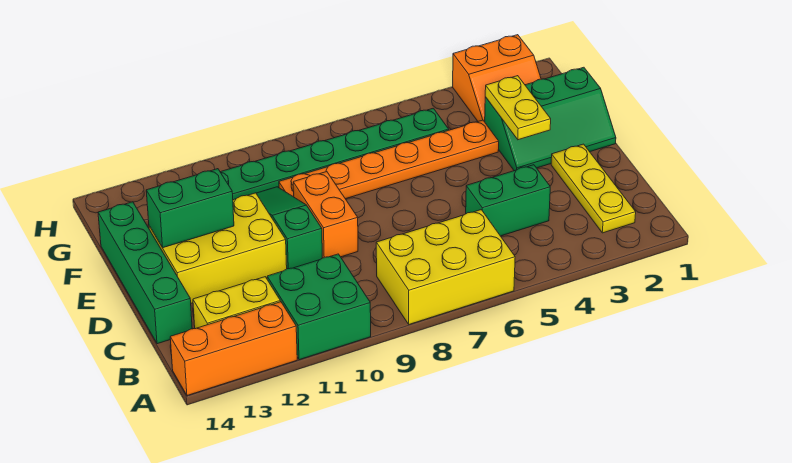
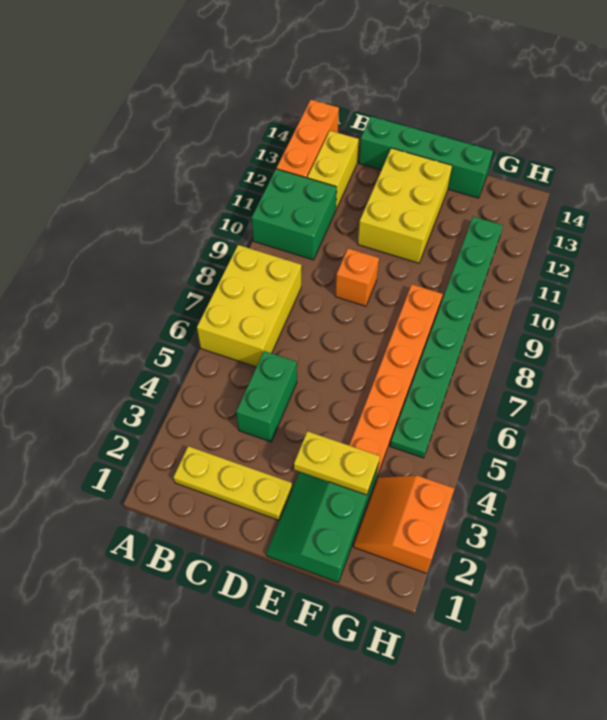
orange brick D9:E9 level 1 -> orange brick D9 level 1
green slope D10:F10 level 1 top D -> none
green brick E12:E13 level 2 -> none

